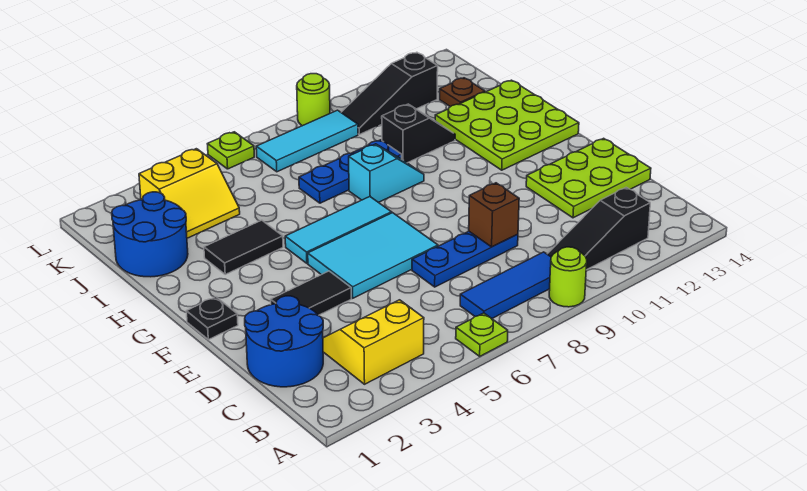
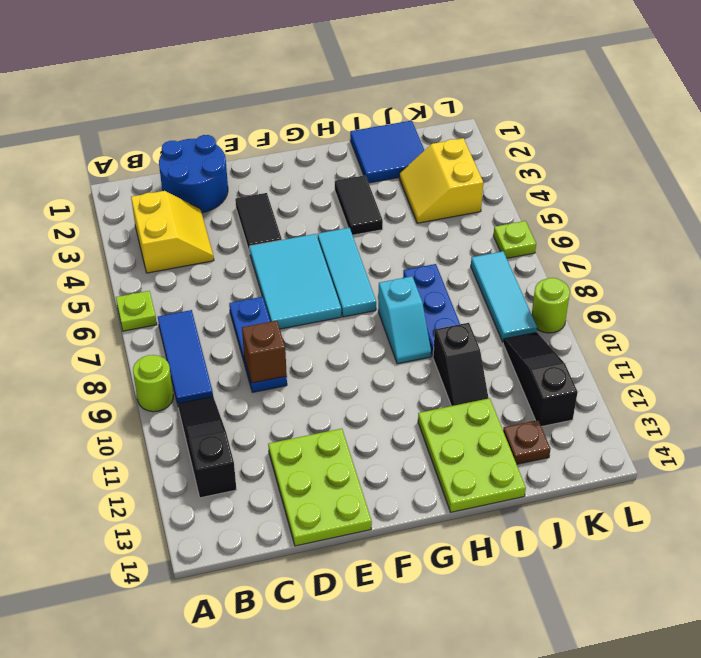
black plate F1 level 1 -> none
lime plate G12:I14 level 1 -> lime plate H12:I14 level 1
blue round brick I1:J2 level 1 -> blue tile I1:J2 level 1

